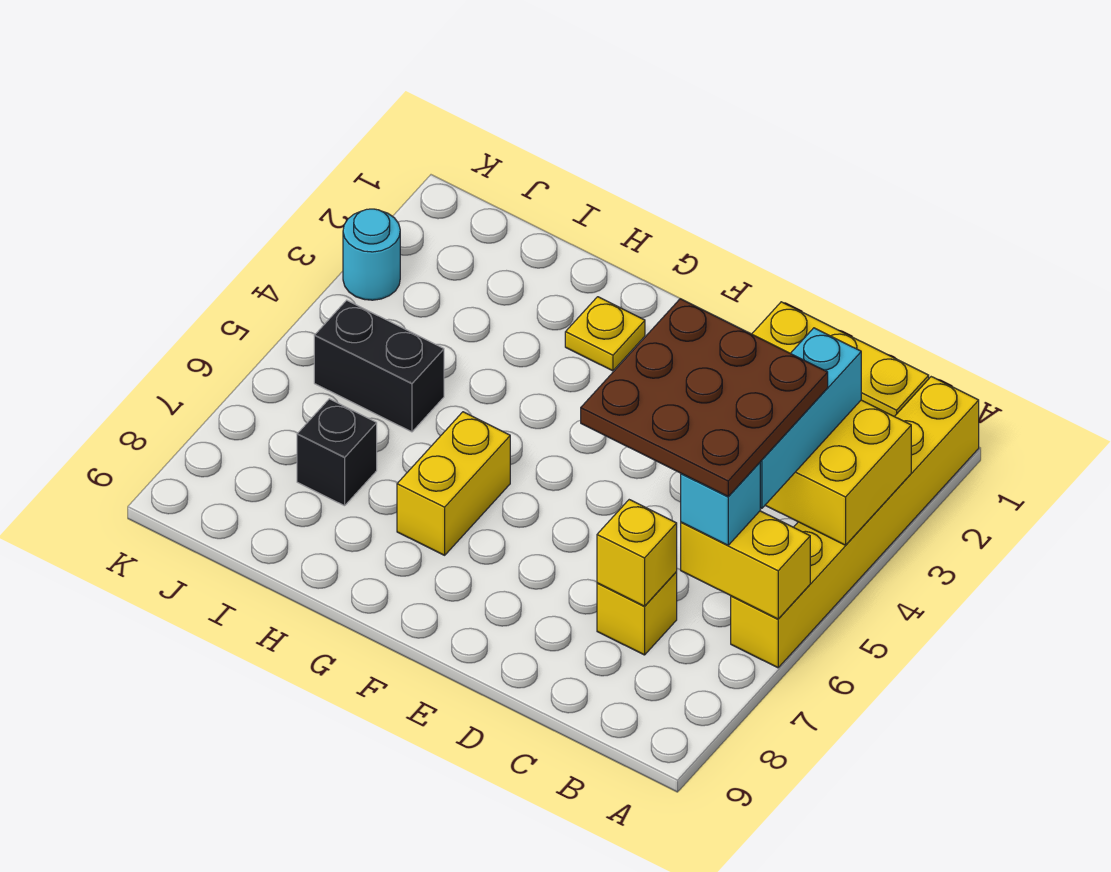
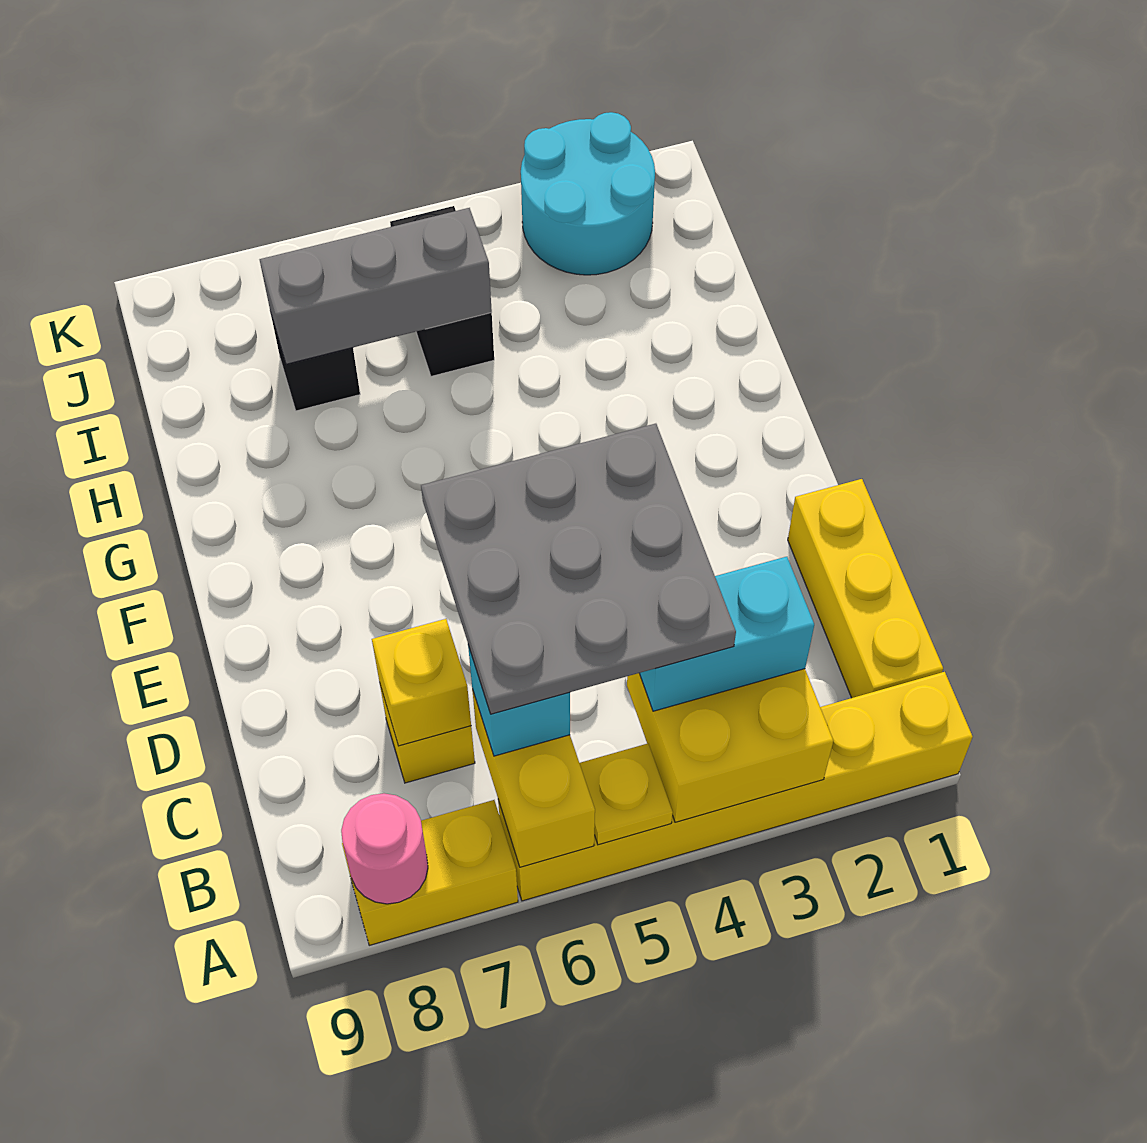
none -> pink round brick A8 level 2
cyan brick B3:B5 level 3 -> cyan brick B3:B4 level 3
brown plate B4:D6 level 4 -> grey plate B4:D6 level 4
yellow plate G2 level 1 -> yellow plate A5 level 2
yellow brick G6:G7 level 1 -> yellow brick A7:A8 level 1
none -> grey brick I5:I7 level 2
cyan round brick K3 level 1 -> cyan round brick J2:K3 level 1

